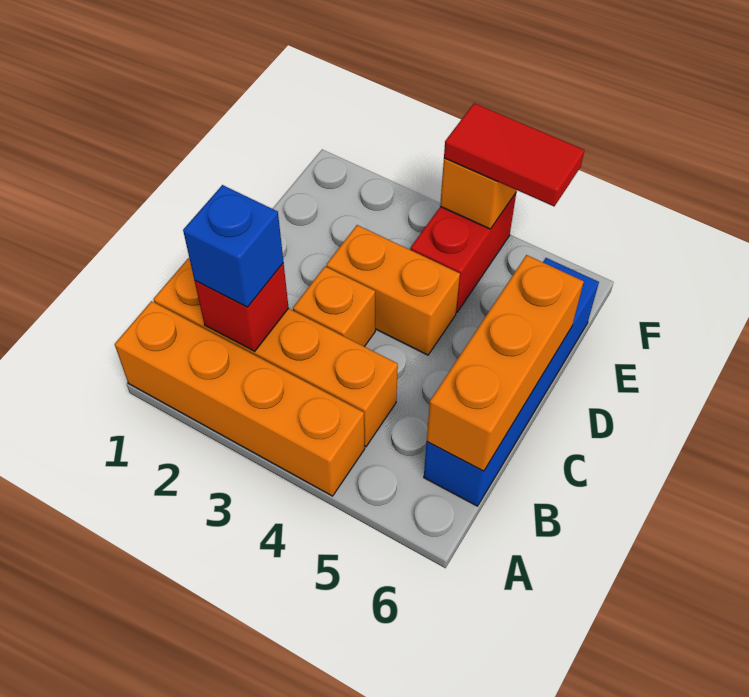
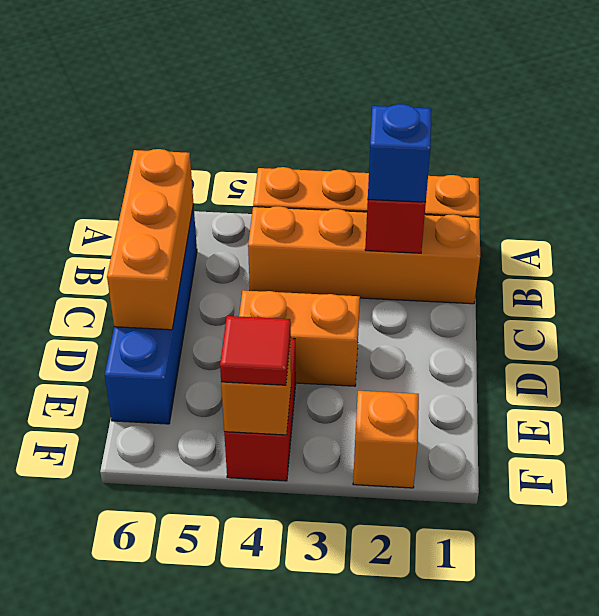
orange brick C3 level 1 -> orange brick F2 level 1
red tile F4:F5 level 3 -> red tile F4 level 3

